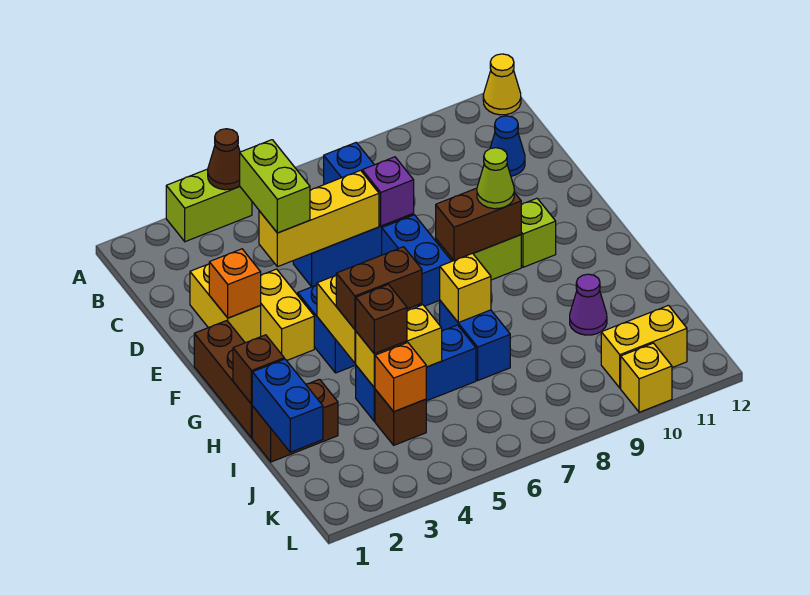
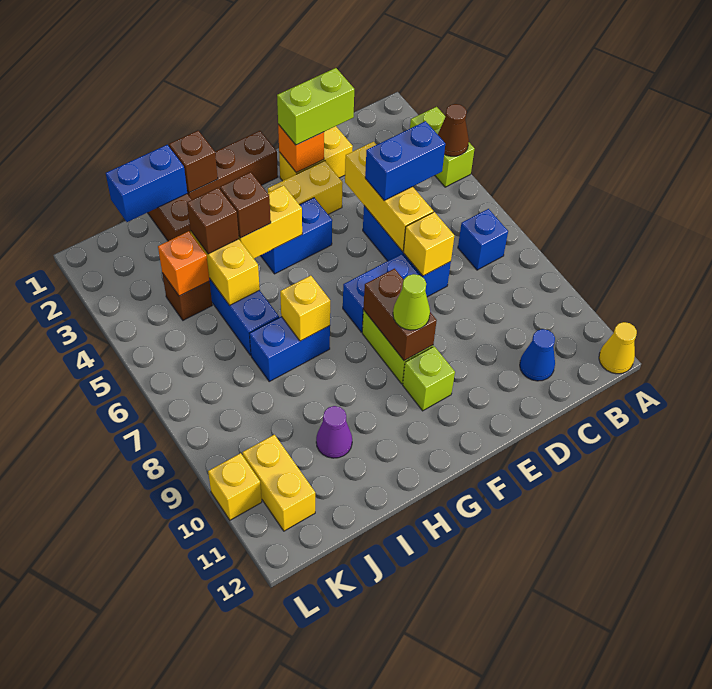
lime brick C4:D4 level 3 -> lime brick D2:E2 level 3
none -> blue brick C5:D5 level 3
purple brick D7 level 2 -> yellow brick D7 level 2
brown brick H4:H5 level 3 -> brown brick H4 level 3

